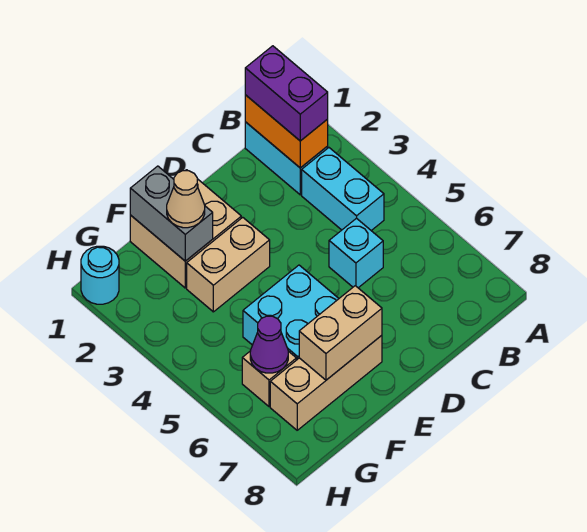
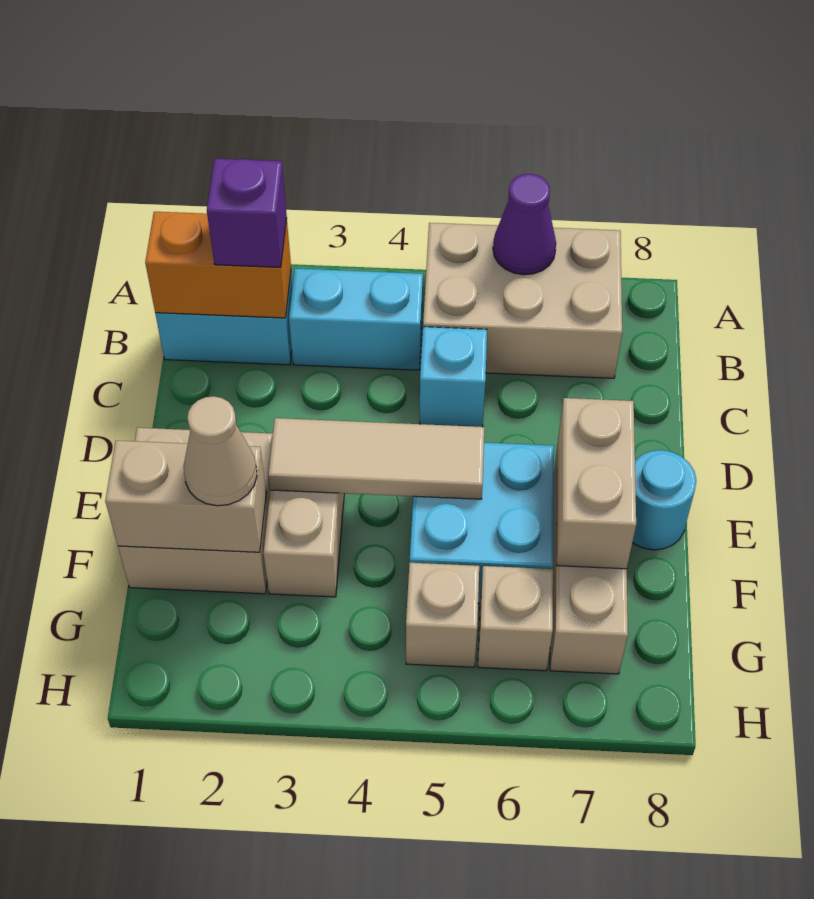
none -> tan brick A5:B7 level 1
purple brick B1:B2 level 3 -> purple brick B2 level 3
none -> tan tile E3:E5 level 2
grey brick F1:F2 level 2 -> tan brick F1:F2 level 2
none -> tan brick G5 level 1
purple cone G6 level 2 -> purple cone A6 level 2
cyan round brick H1 level 1 -> cyan round brick E8 level 1

